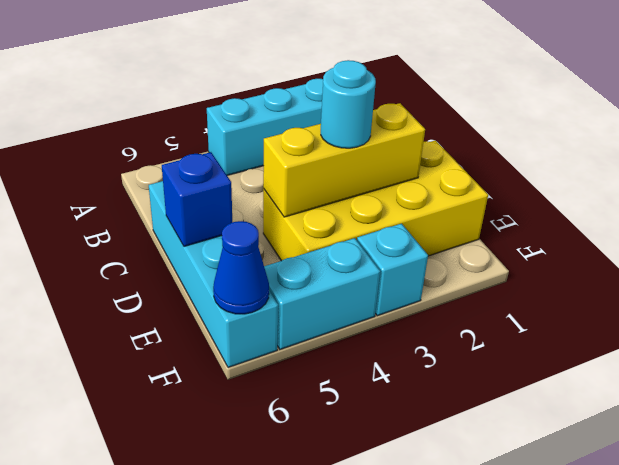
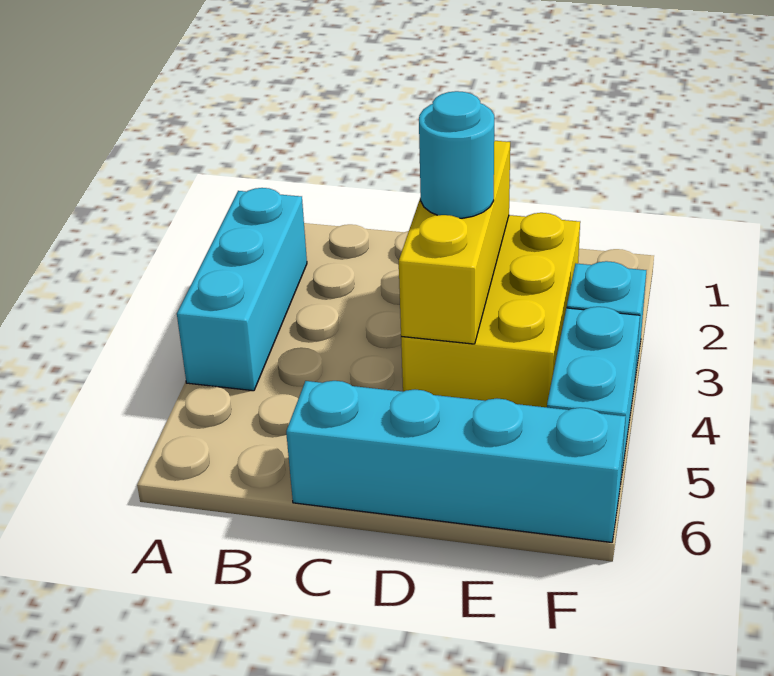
yellow brick D1:E4 level 1 -> yellow brick D2:E4 level 1
blue brick D6 level 2 -> none
blue cone F6 level 2 -> none

